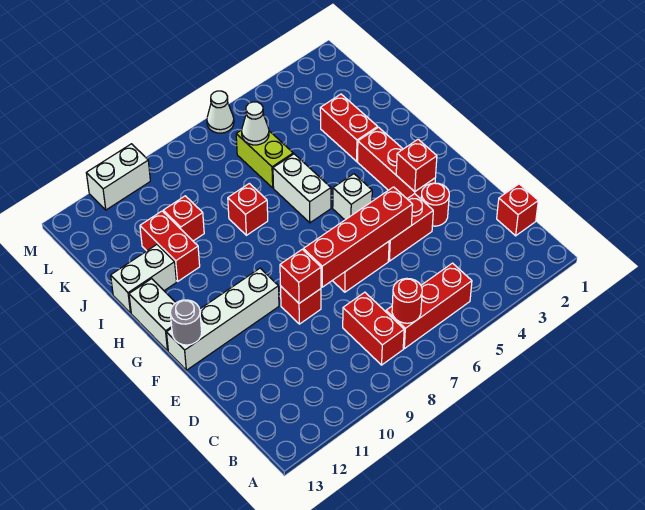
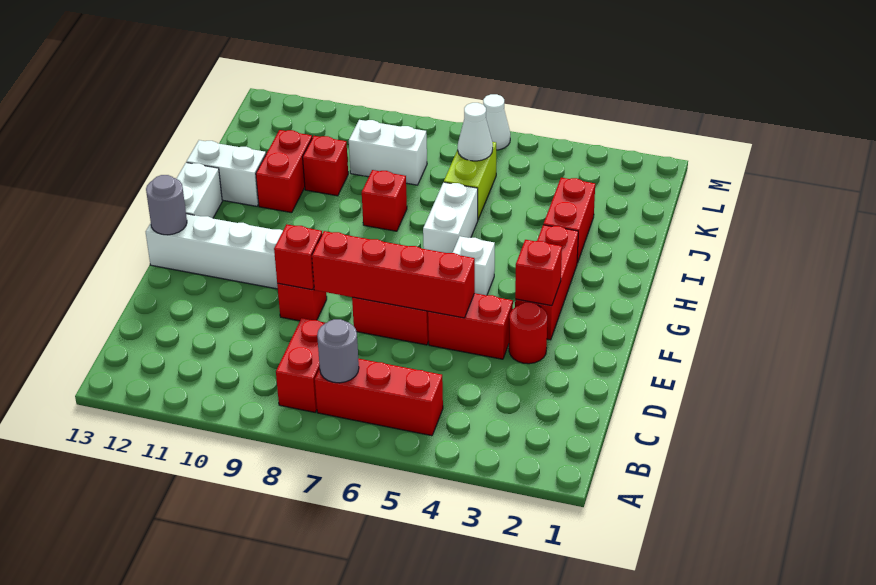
red round brick B7 level 2 -> grey round brick B7 level 2
red brick C1 level 1 -> none
white brick M10:M11 level 1 -> white brick K8:K9 level 1

